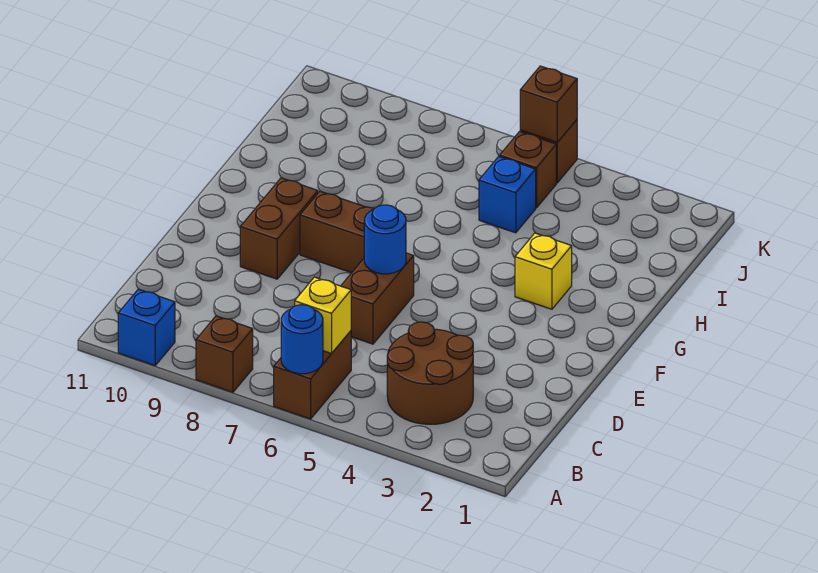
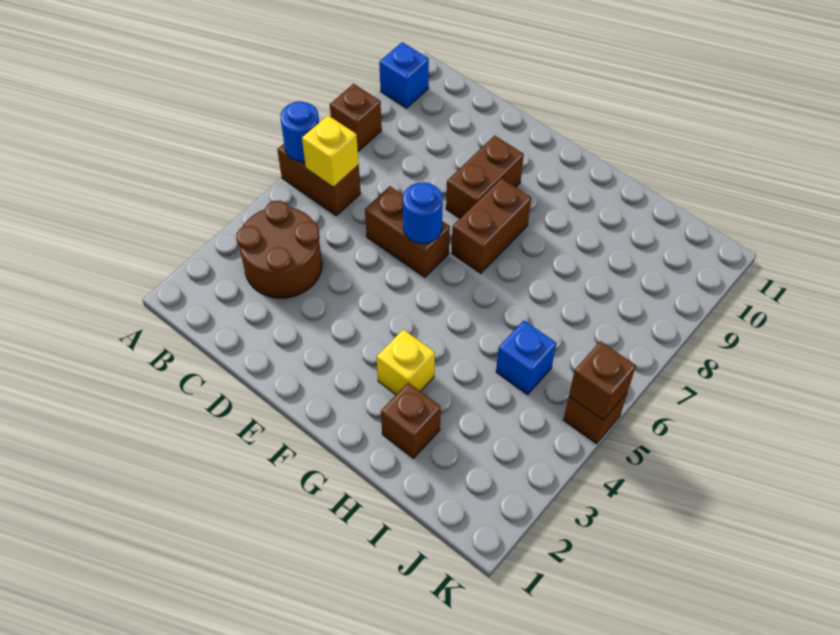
brown brick E9:F9 level 1 -> brown brick E8:E9 level 1
brown brick J5 level 1 -> brown brick H2 level 1

